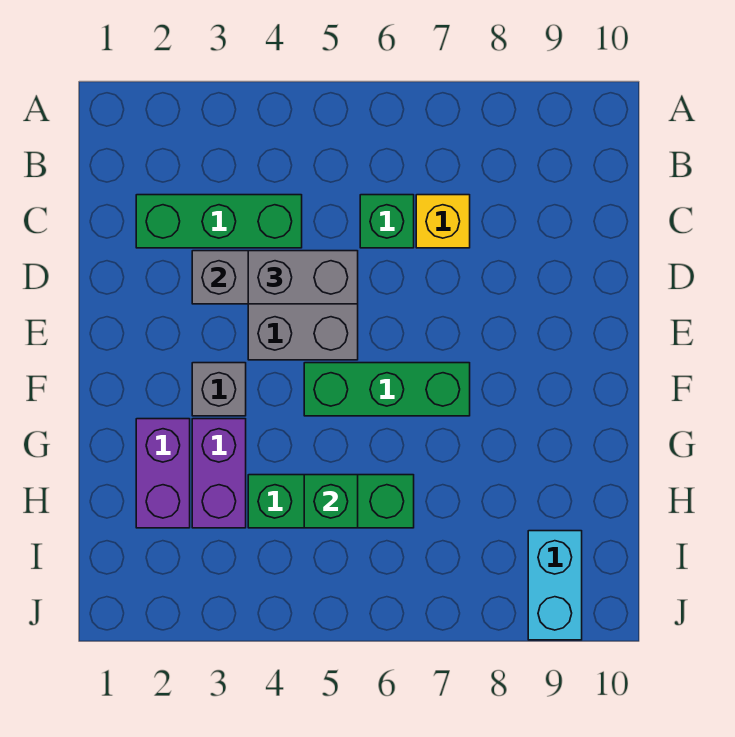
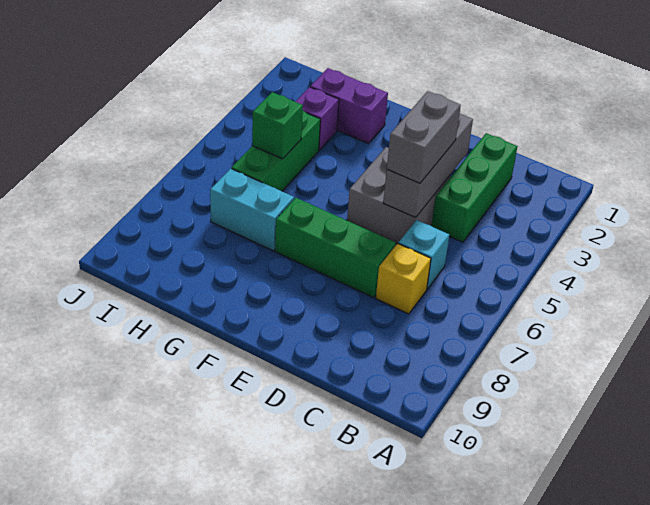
green brick C6 level 1 -> cyan brick C6 level 1
grey brick F3 level 1 -> none
green brick F5:F7 level 1 -> green brick D7:F7 level 1
purple brick G3:H3 level 1 -> purple brick H3 level 1
cyan brick I9:J9 level 1 -> cyan brick G7:H7 level 1

